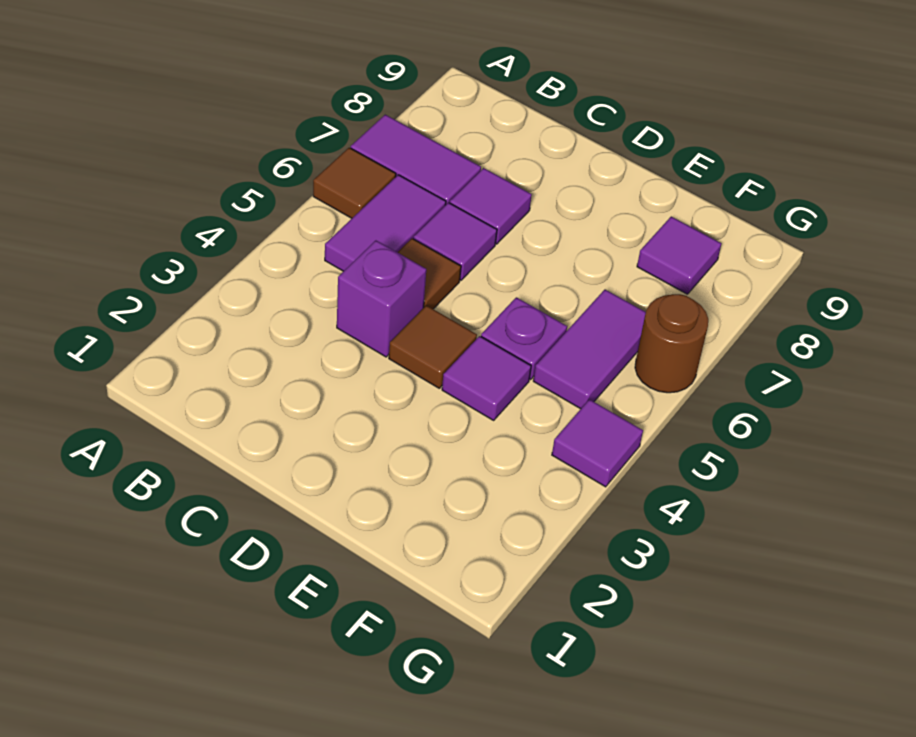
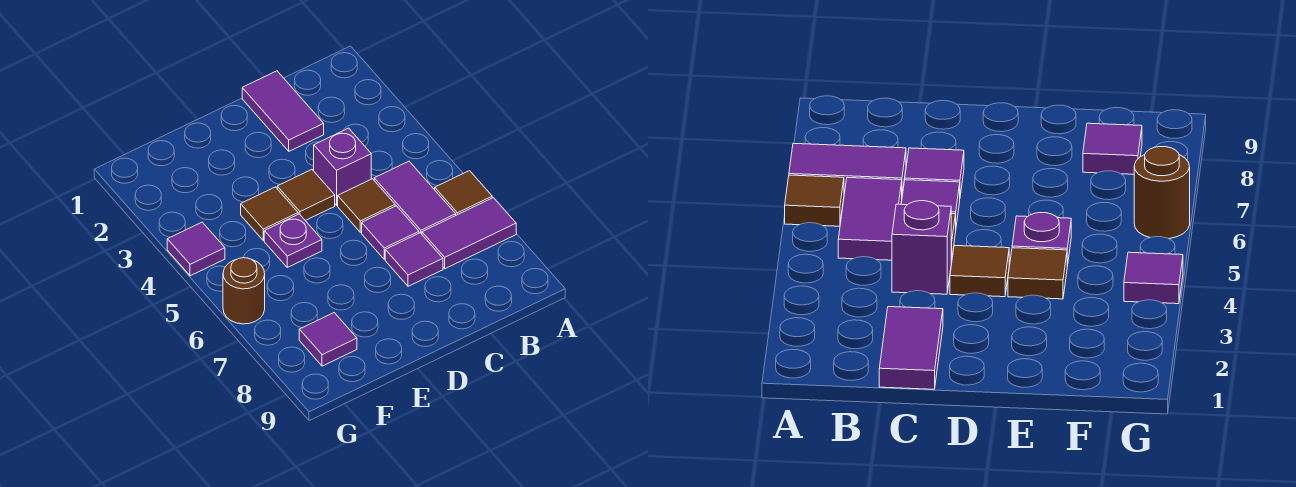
purple tile E4 level 1 -> brown tile E4 level 1
purple tile F5:F6 level 1 -> purple tile C1:C2 level 1

